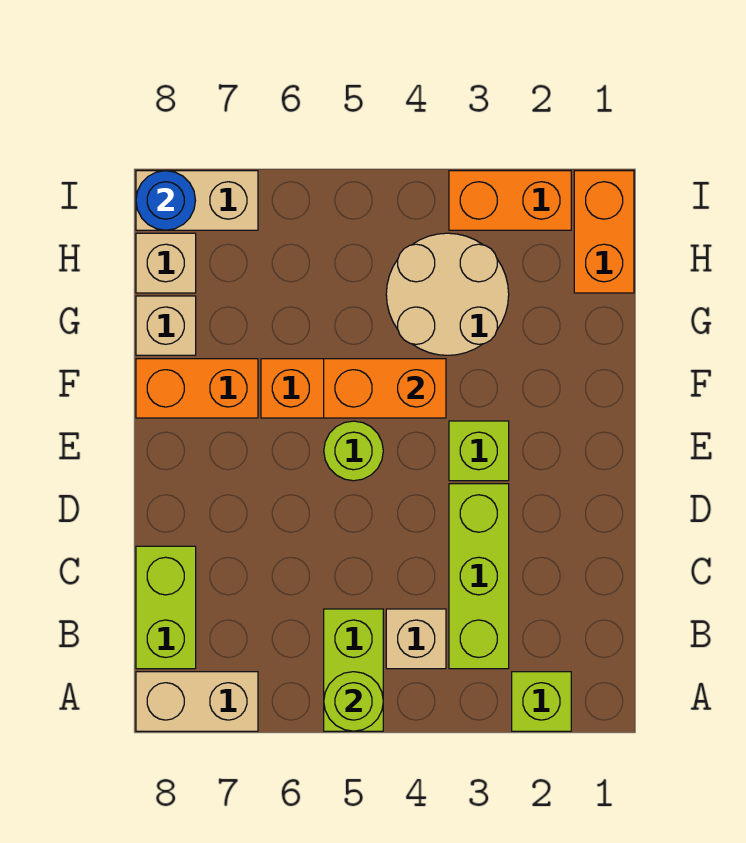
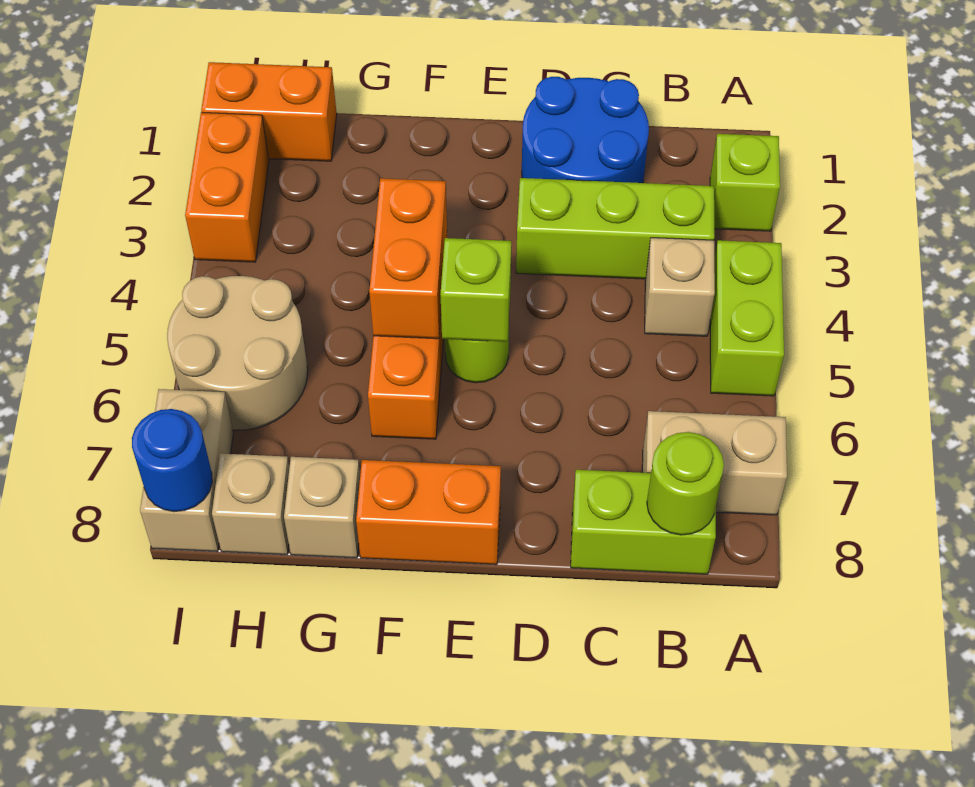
lime brick A5:B5 level 1 -> lime brick A4:A5 level 1
lime round brick A5 level 2 -> lime round brick B8 level 2
tan brick A7:A8 level 1 -> tan brick A7:B7 level 1
none -> blue round brick C1:D2 level 1
lime brick E3 level 1 -> lime brick E5 level 2
orange brick F7:F8 level 1 -> orange brick E8:F8 level 1
tan round brick G3:H4 level 1 -> tan round brick H5:I6 level 1

